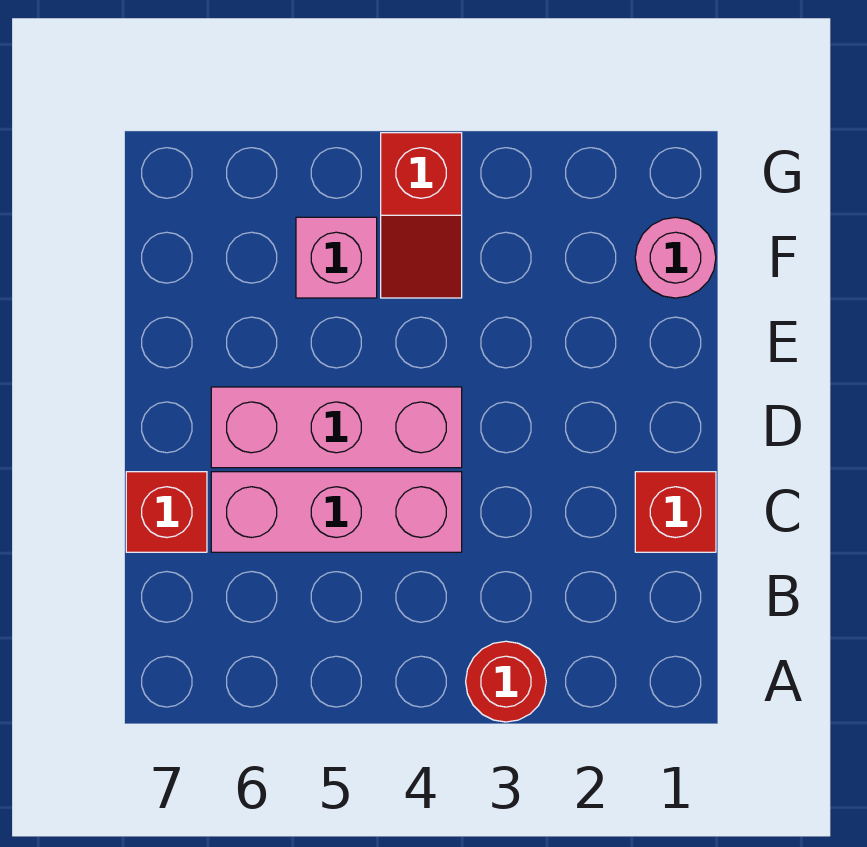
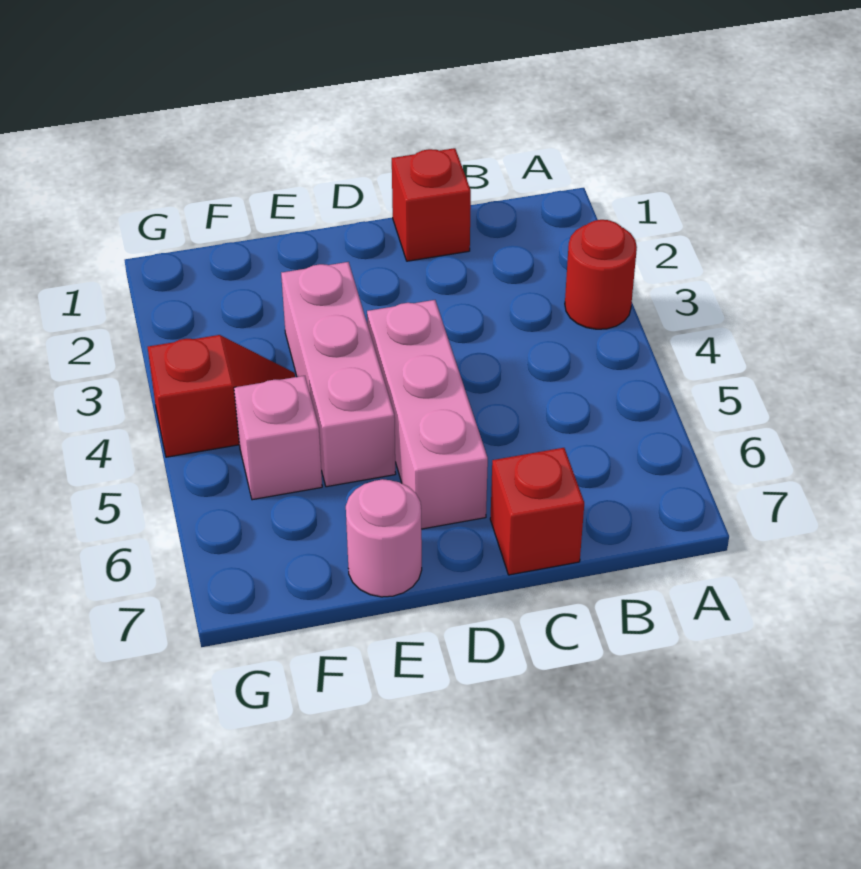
pink brick C4:C6 level 1 -> pink brick E3:E5 level 1
pink round brick F1 level 1 -> pink round brick E7 level 1

